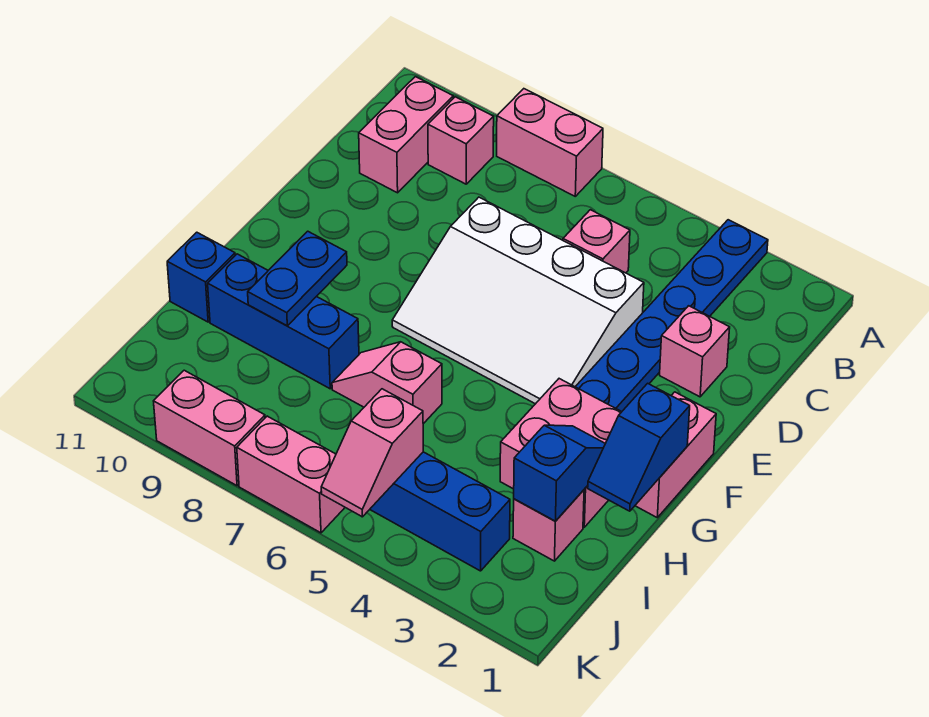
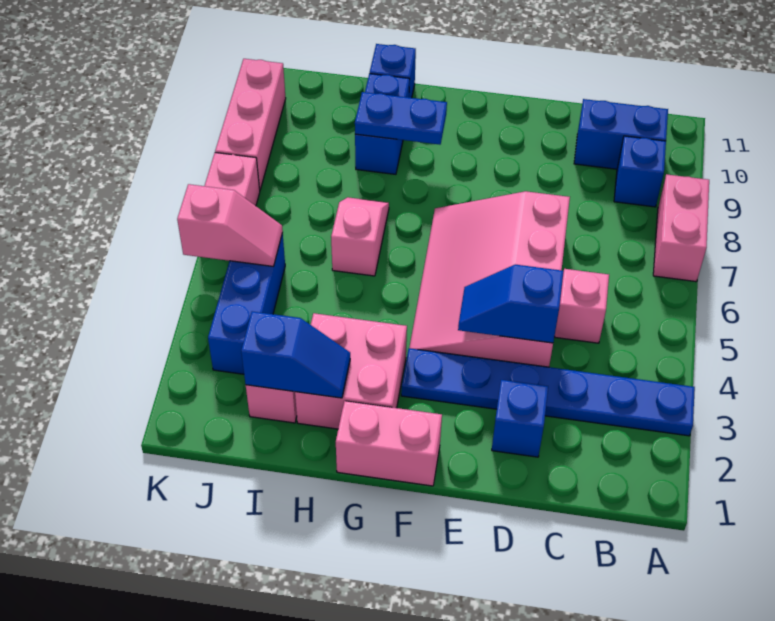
pink brick B9 level 1 -> blue brick B9 level 1
pink brick B10:C10 level 1 -> blue brick B10:C10 level 1
pink brick D2 level 1 -> blue brick D2 level 1
white slope D4:F7 level 1 top D -> pink slope D4:F7 level 1 top D
blue slope G1:H1 level 2 top G -> blue slope D4:E4 level 2 top D
blue brick H8:H10 level 1 -> blue brick H9:H10 level 1
pink slope J5:K5 level 2 top J -> pink slope J5:K5 level 2 top K
pink brick K8:K9 level 1 -> pink brick K8:K10 level 1

